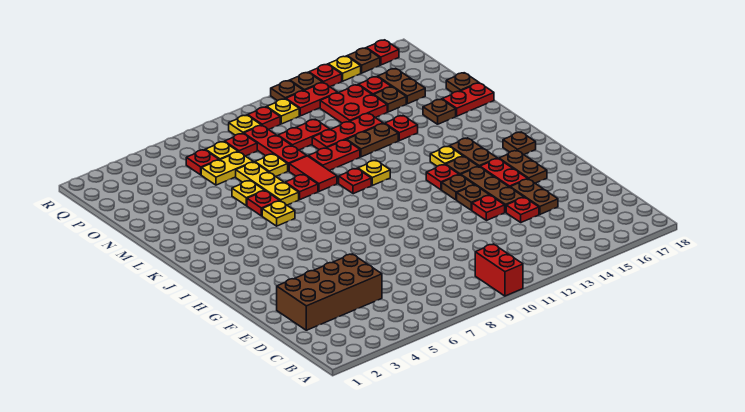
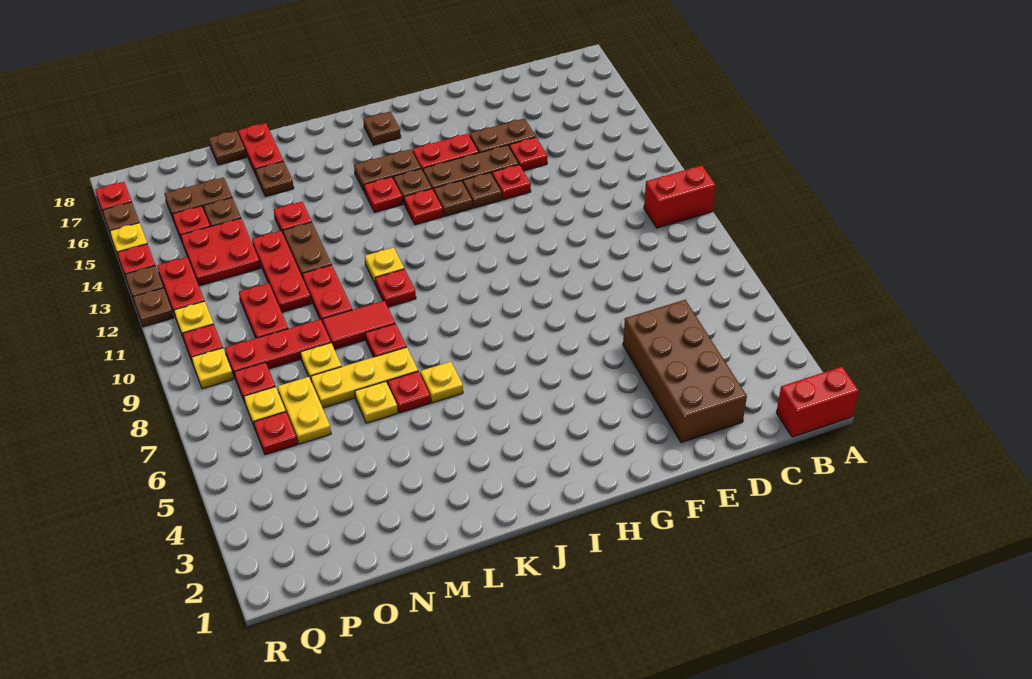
none -> red brick A1:B1 level 1
brown plate G16:H16 level 1 -> none
yellow plate J14 level 1 -> red plate J14 level 1

